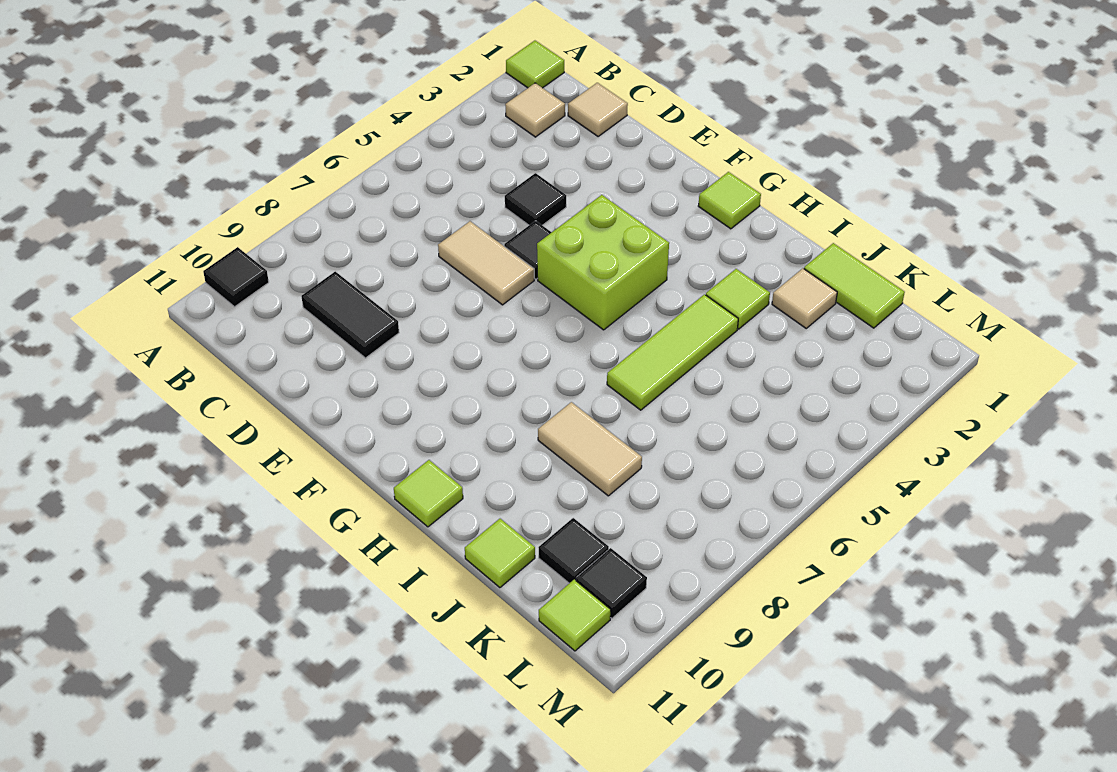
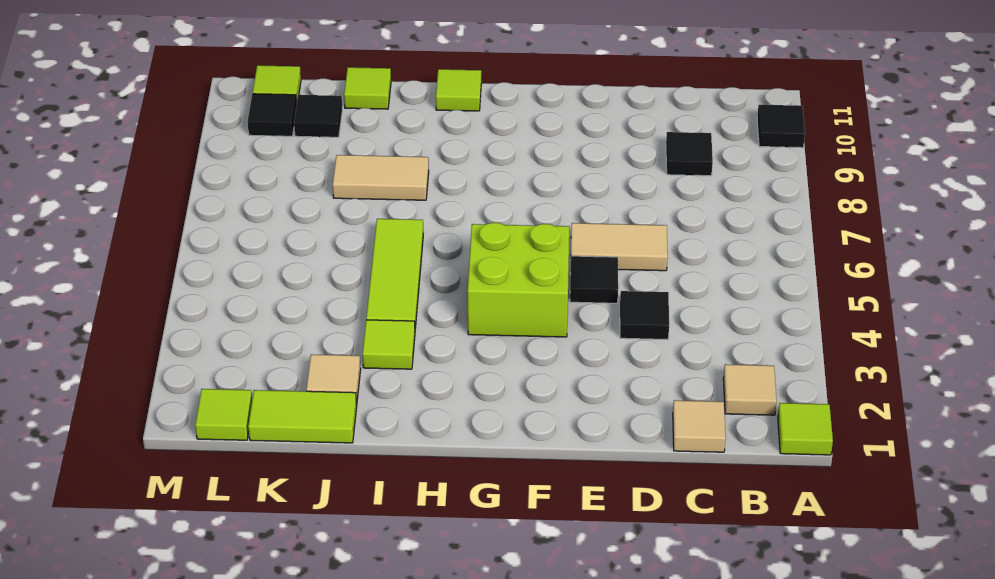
black tile C9:D9 level 1 -> black tile C9 level 1
lime tile G1 level 1 -> lime tile L1 level 1

